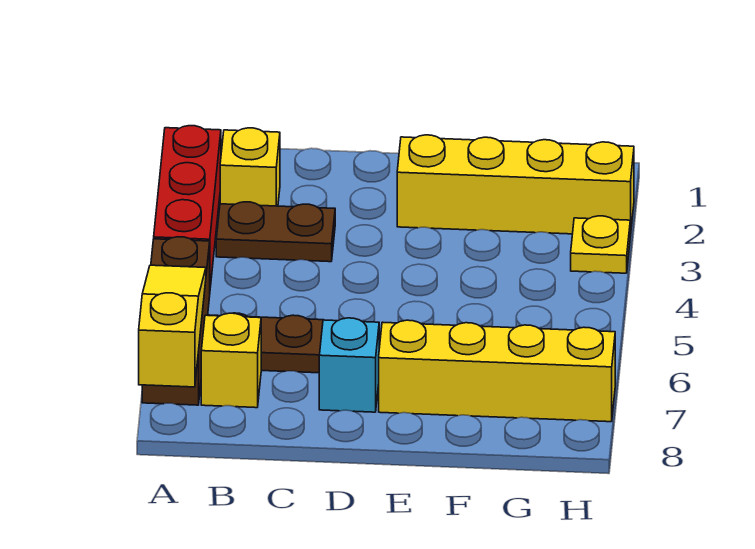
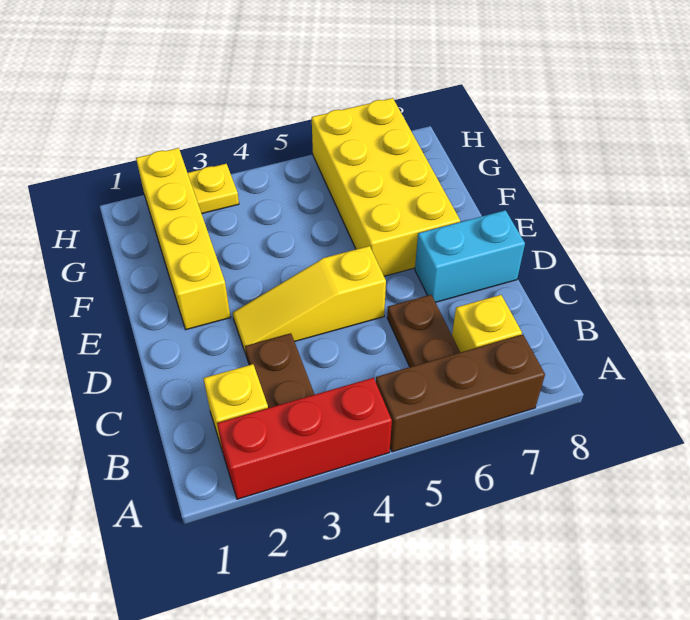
yellow slope A6:A8 level 2 top 8 -> yellow slope D3:D5 level 1 top 5
cyan brick D7 level 1 -> cyan brick D7:D8 level 1
yellow brick E7:H7 level 1 -> yellow brick E6:H7 level 1

